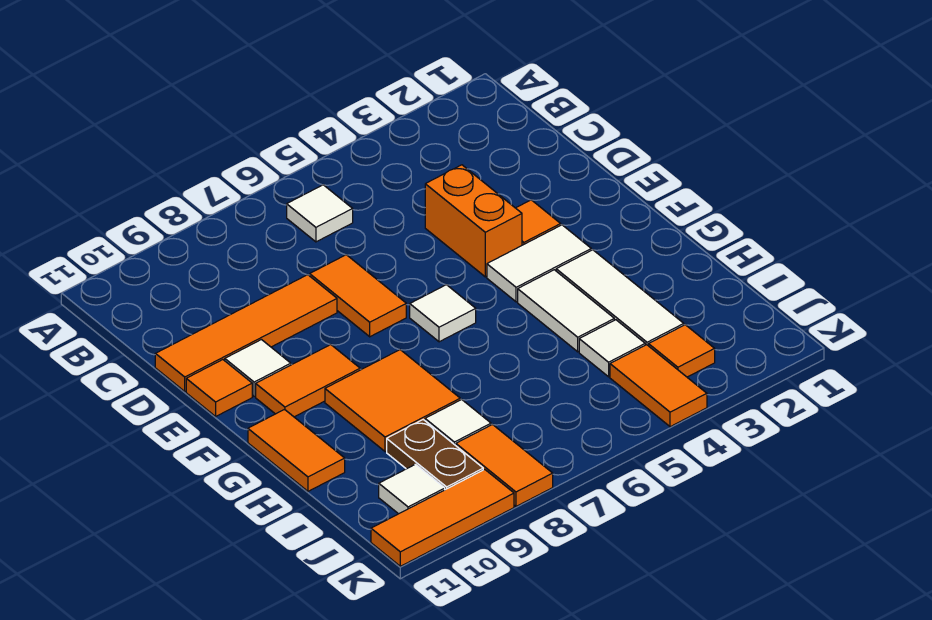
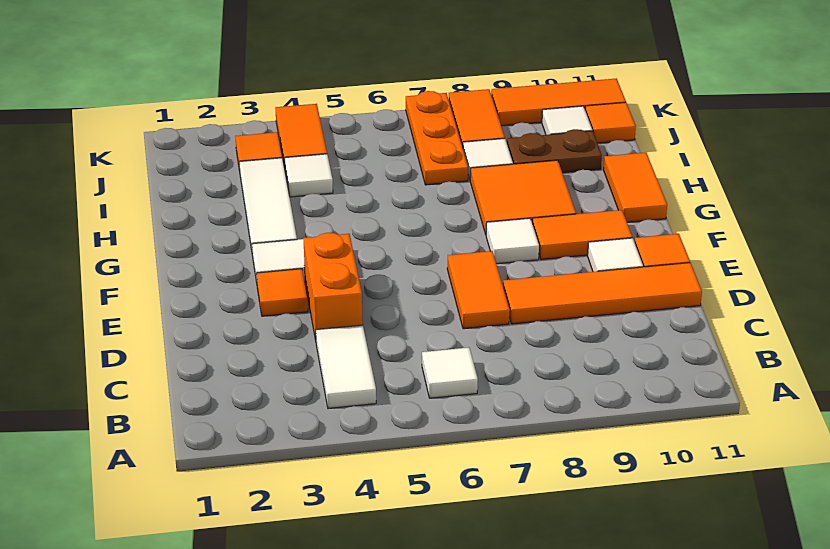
white tile F6 level 1 -> white tile F8 level 1
white tile G4:H4 level 1 -> white tile B4:C4 level 1
none -> orange plate I7:K7 level 1
brown plate I9:J9 level 1 -> brown plate I9:I10 level 1
none -> orange tile J11 level 1

